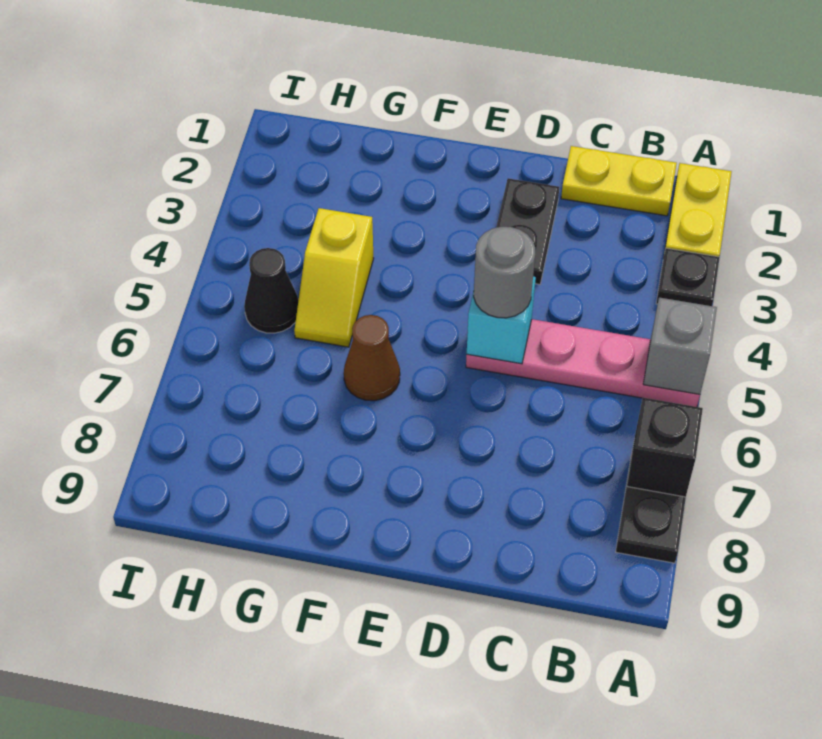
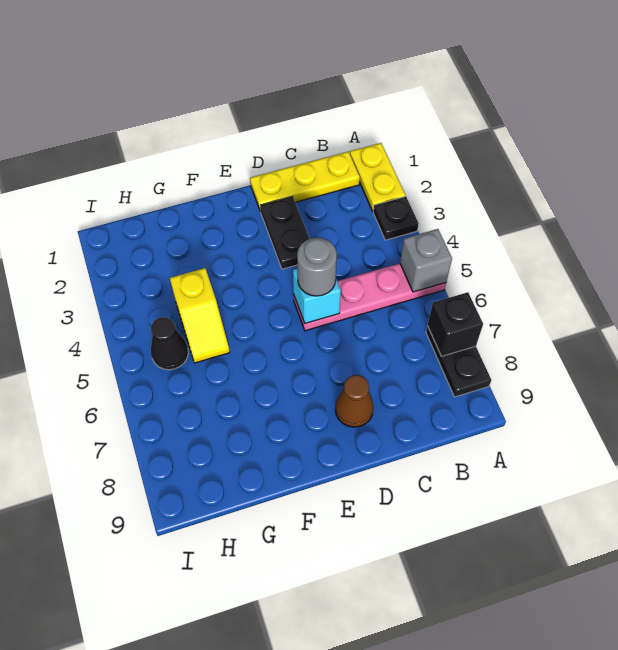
yellow plate B1:C1 level 1 -> yellow plate B1:D1 level 1
brown cone F6 level 1 -> brown cone D8 level 1

